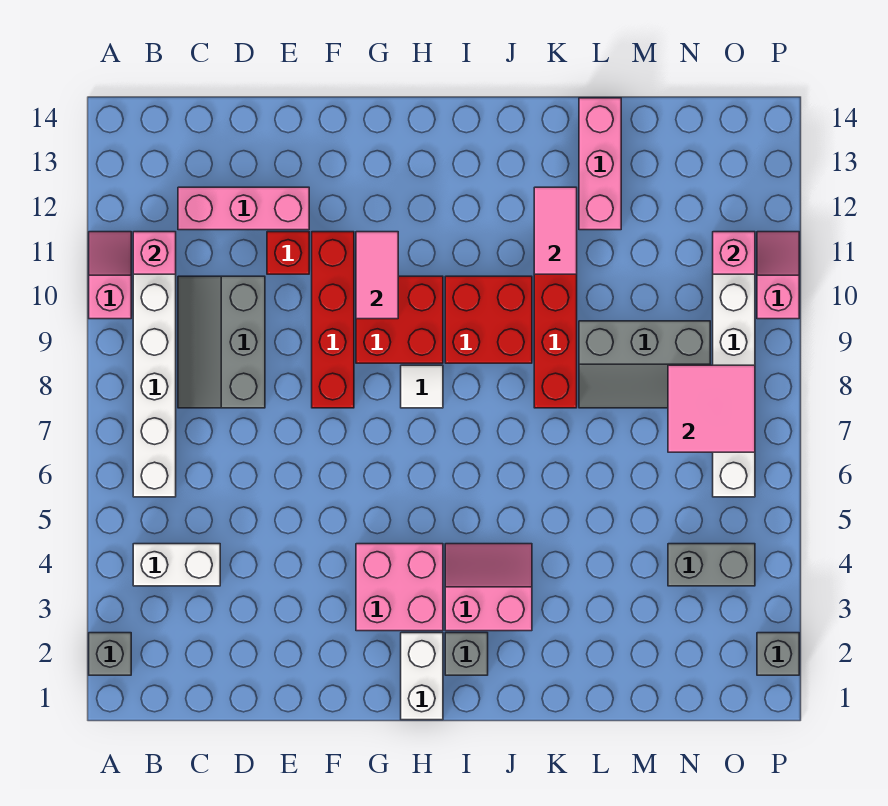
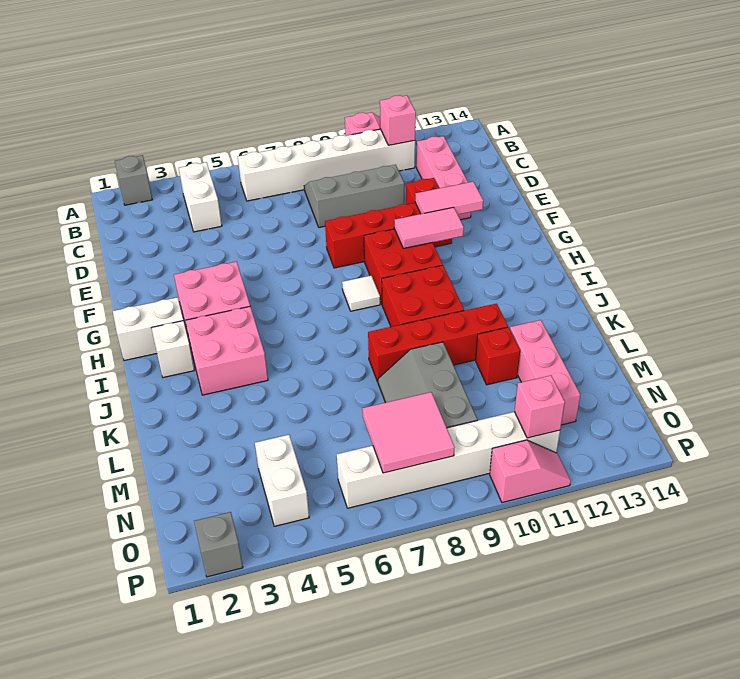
grey brick I2 level 1 -> white brick I2 level 1
pink slope I3:J4 level 1 top 3 -> pink brick I3:J4 level 1
pink tile K11:K12 level 2 -> pink tile F11:F12 level 2
none -> red brick L11 level 1
pink brick L12:L14 level 1 -> pink brick L12:N12 level 1
grey brick N4:O4 level 1 -> white brick N4:O4 level 1

